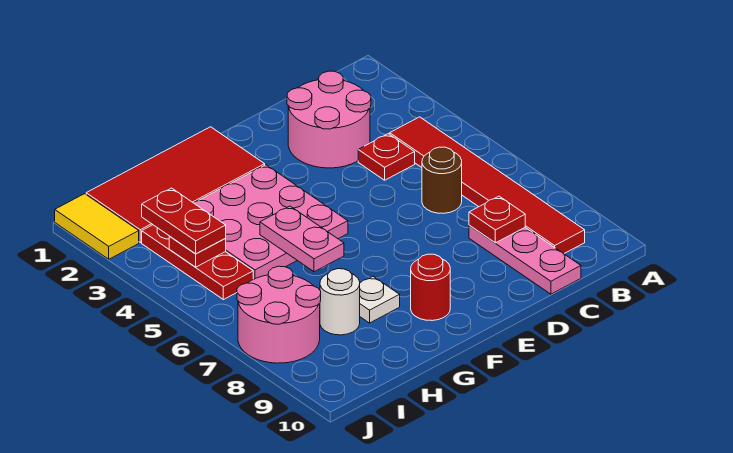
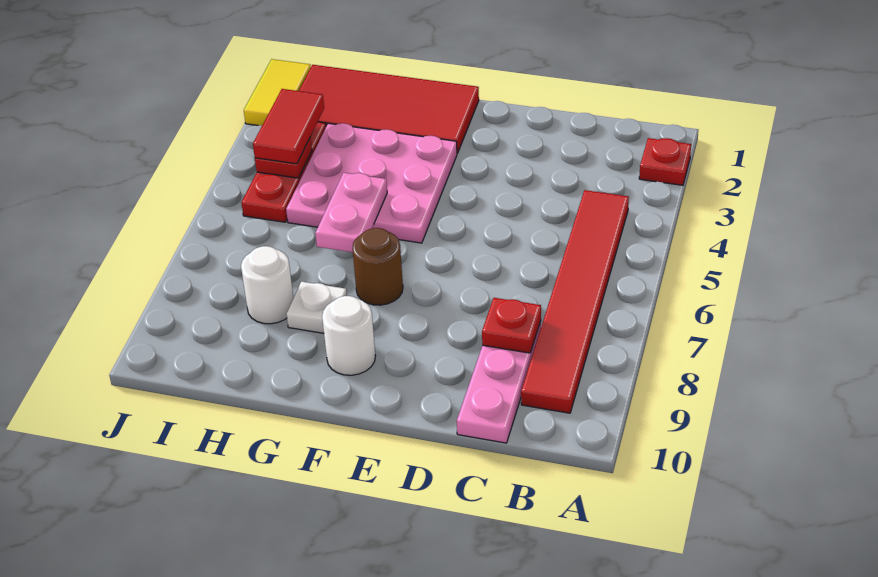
pink round brick C2:D3 level 1 -> none
red plate C4 level 1 -> red plate A2 level 1
brown round brick C6 level 1 -> brown round brick F7 level 1
red round brick F9 level 1 -> white round brick F9 level 1
red plate I3:I4 level 3 -> red tile I3:I4 level 3
pink round brick I7:J8 level 1 -> none

